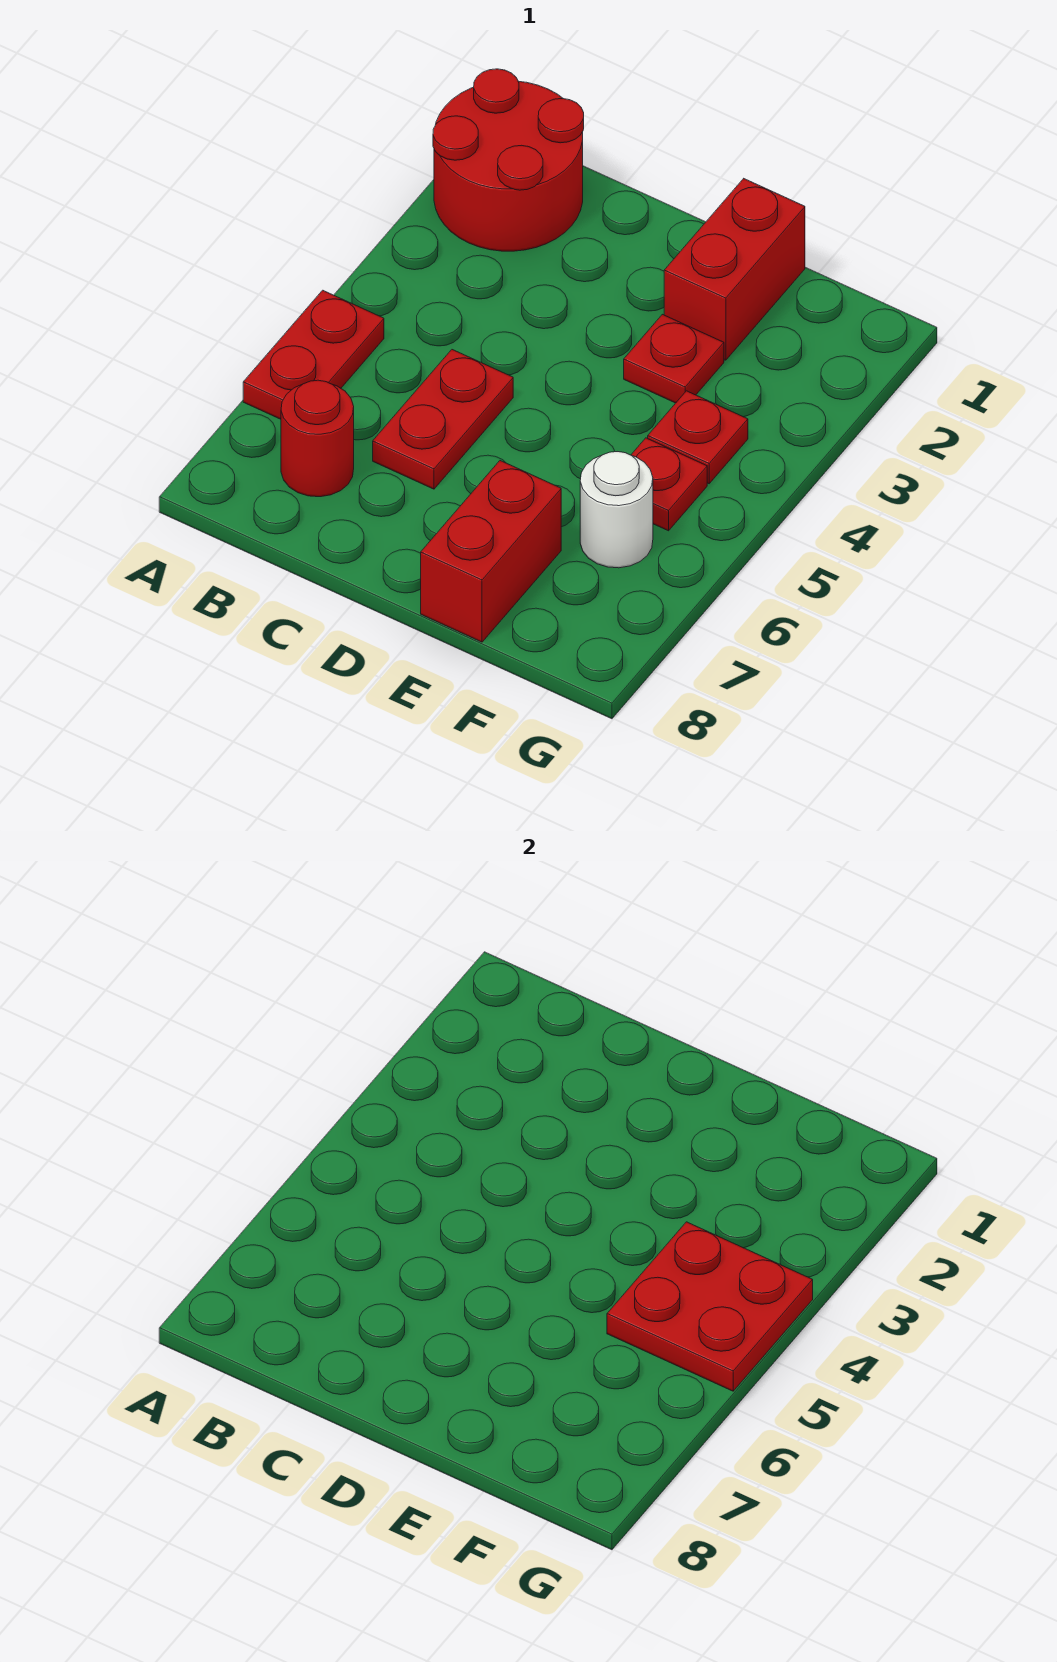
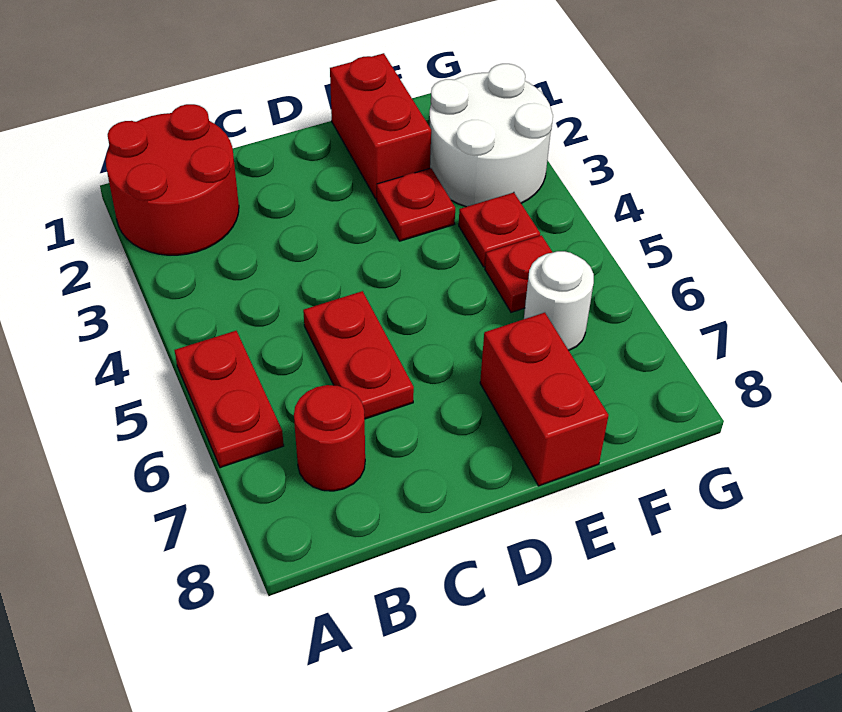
none -> white round brick F2:G3 level 1
red plate F4:G5 level 2 -> none

